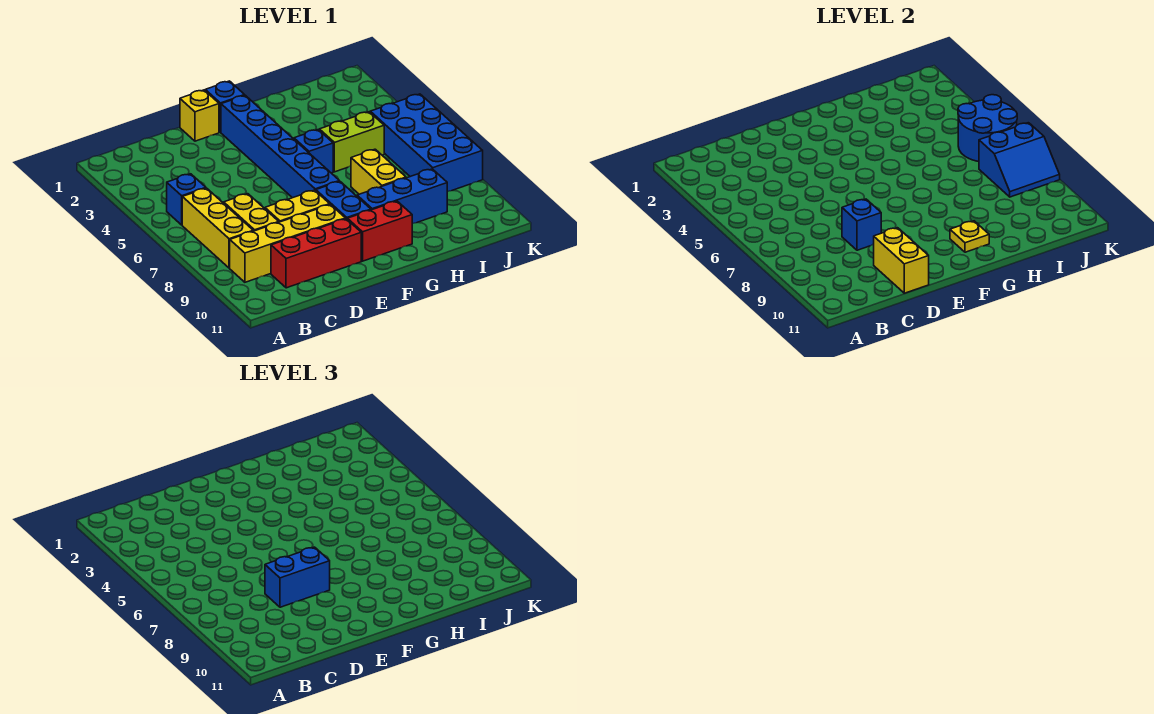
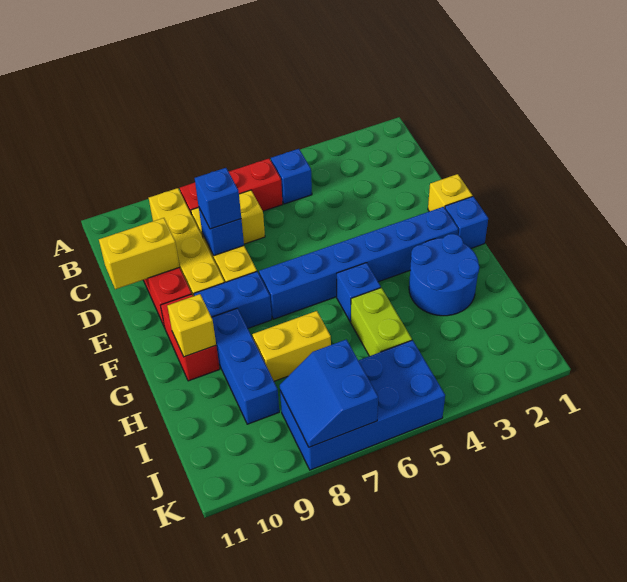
yellow brick B6:B8 level 1 -> red brick B6:B8 level 1
blue brick D8:E8 level 3 -> blue brick D8 level 3
yellow plate G10 level 2 -> yellow brick G10 level 2
blue round brick J5:K6 level 2 -> blue round brick G2:H3 level 1

